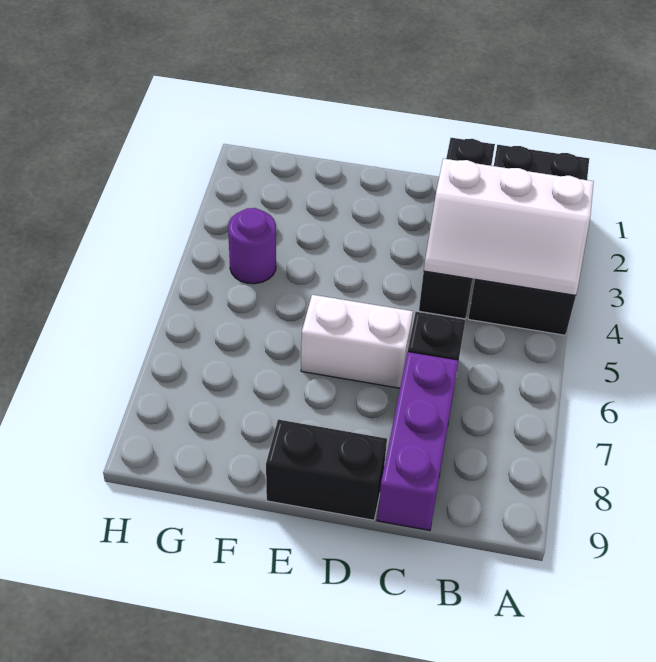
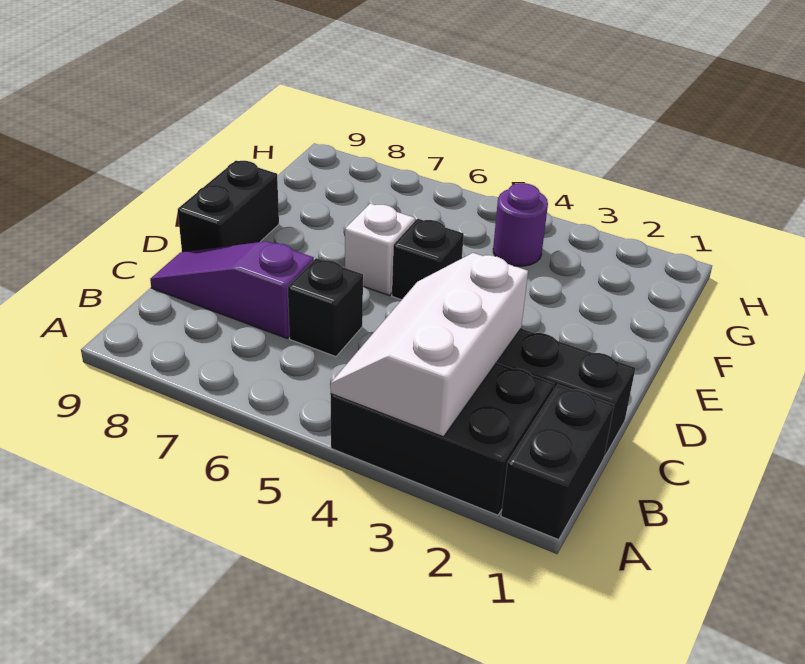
purple brick C7:C9 level 1 -> purple slope C7:C9 level 1 top 7
white brick D6:E6 level 1 -> white brick E6 level 1
none -> black brick E5 level 1

